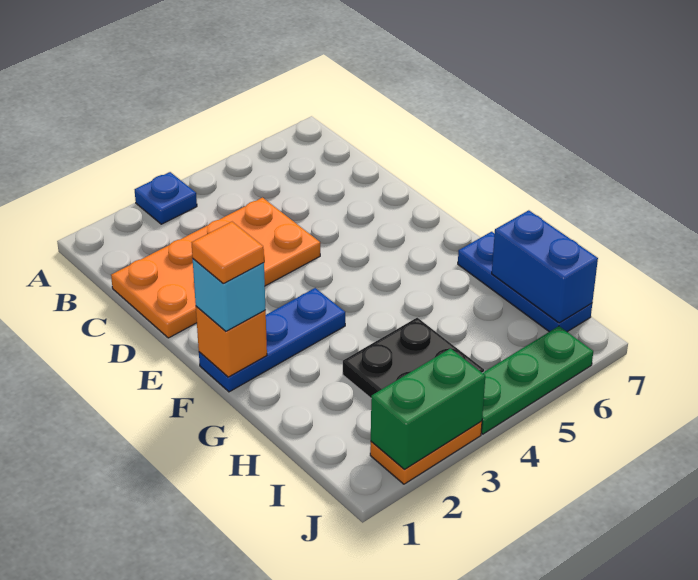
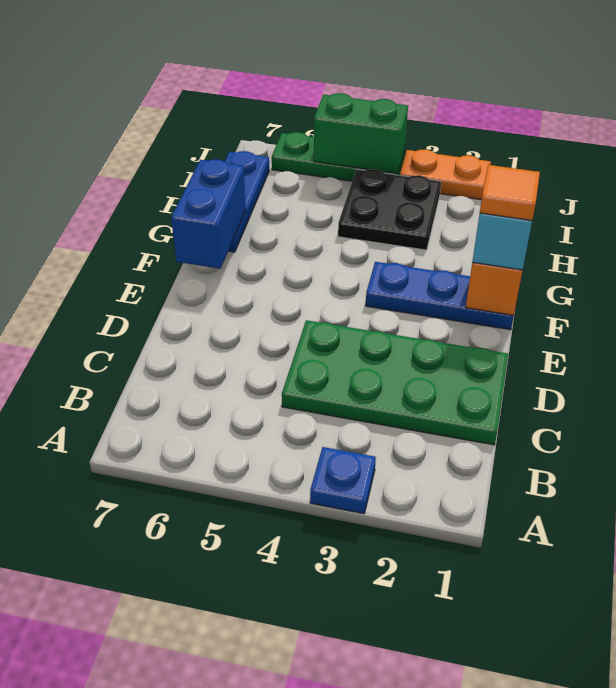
orange plate C1:D4 level 1 -> green plate C1:D4 level 1
blue brick H7:I7 level 2 -> blue brick F7:G7 level 2
green brick J2:J3 level 2 -> green brick J4:J5 level 2

